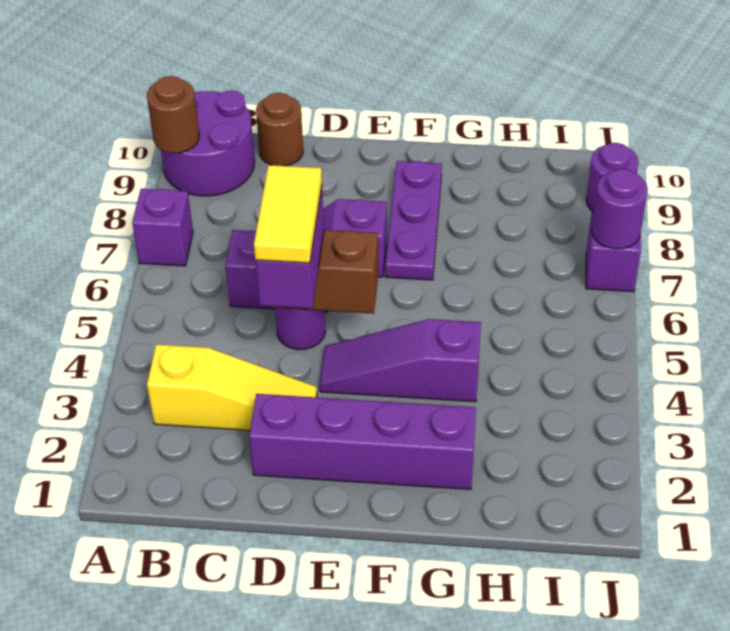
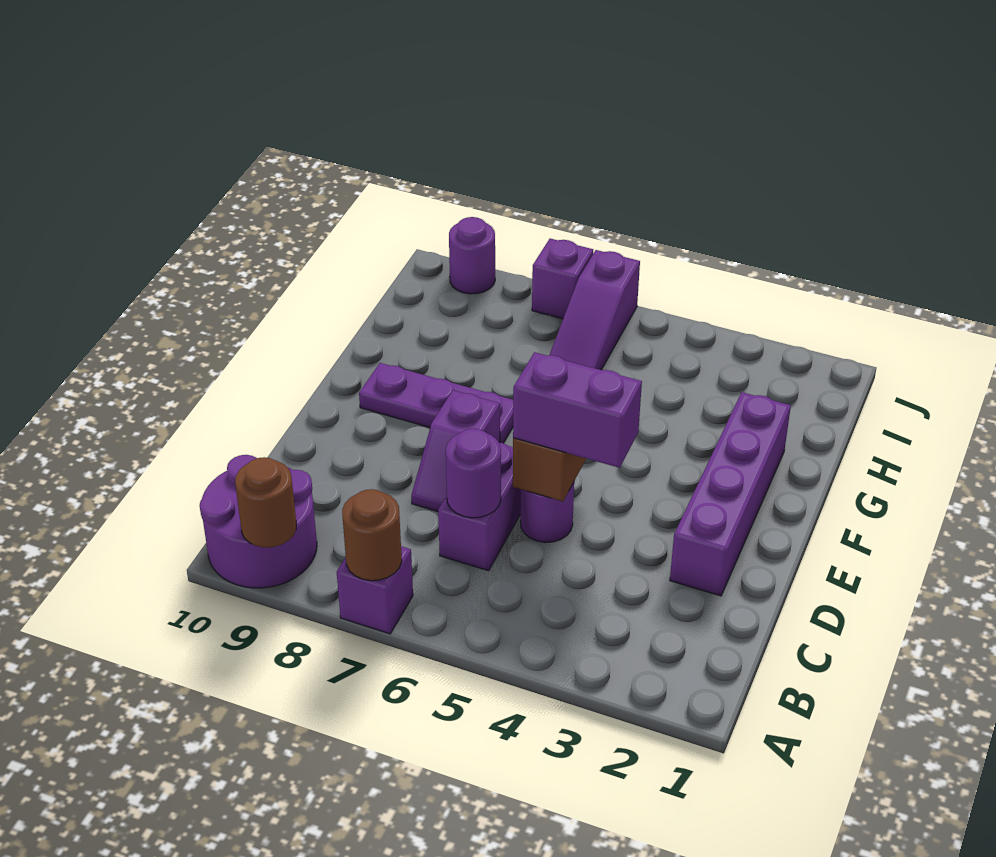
yellow slope B3:D3 level 1 top B -> none
brown round brick C10 level 1 -> brown round brick A7 level 2
yellow tile D4:D5 level 4 -> none
purple slope E4:G4 level 1 top G -> purple slope H6:J6 level 1 top J
purple round brick J7 level 2 -> purple round brick C6 level 2

